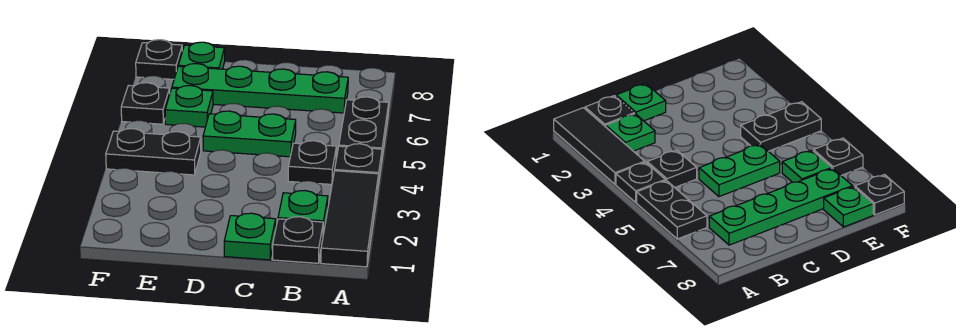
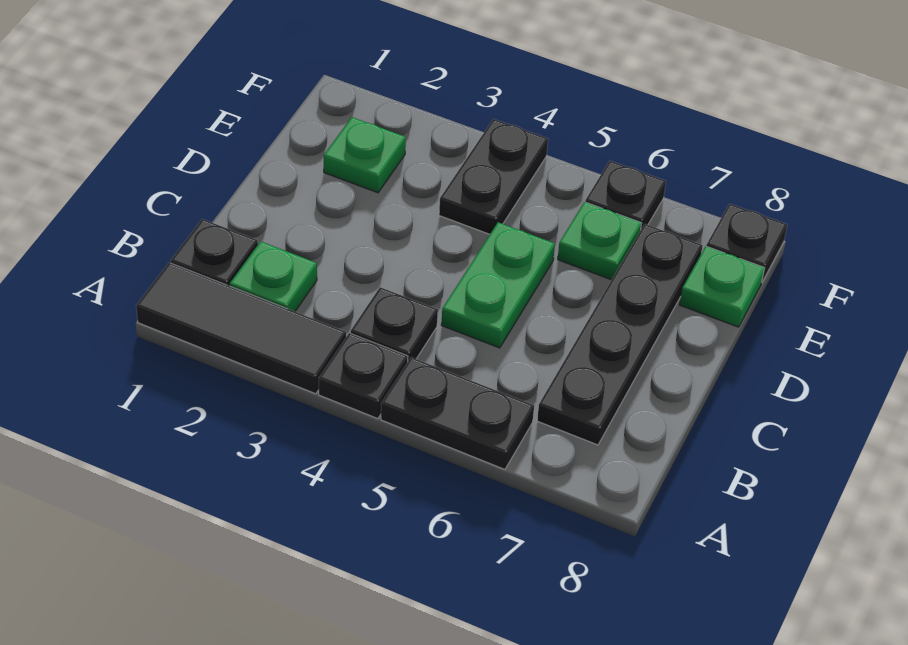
green plate B7:E7 level 1 -> black plate B7:E7 level 1
green plate C1 level 1 -> green plate E2 level 1

